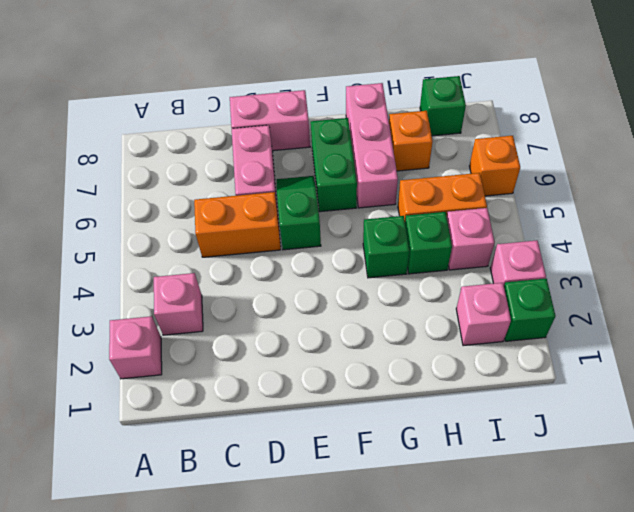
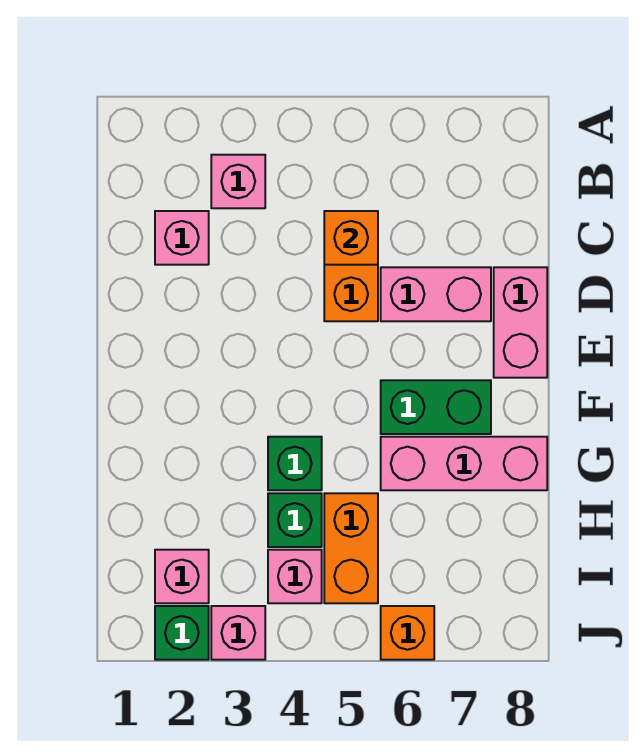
pink brick A2 level 1 -> pink brick C2 level 1
green slope E5:E6 level 1 top 5 -> none
orange brick H7 level 1 -> orange brick C5 level 2
green brick I8 level 1 -> none

